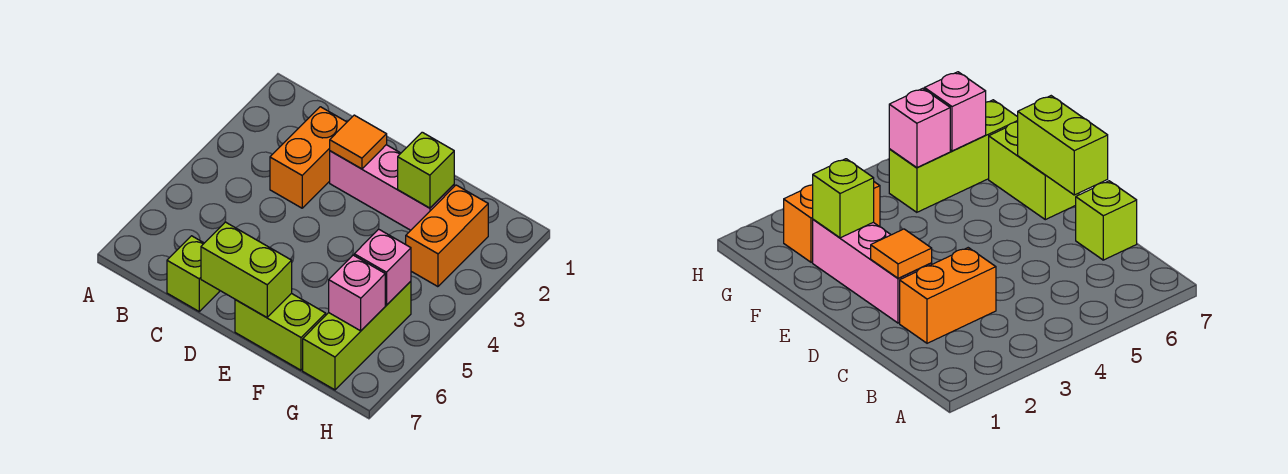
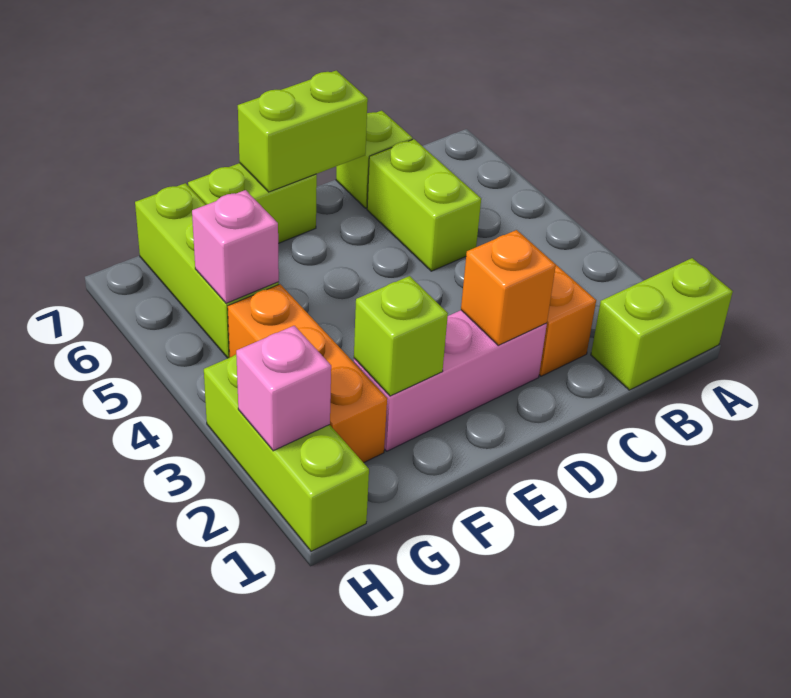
none -> lime brick A1:B1 level 1
none -> lime brick C5:C6 level 1
orange tile D2 level 2 -> orange brick D2 level 2
orange brick G2:G3 level 1 -> orange brick G2:G4 level 1
pink brick G6 level 2 -> pink brick H2 level 2
none -> lime brick H1:H3 level 1

